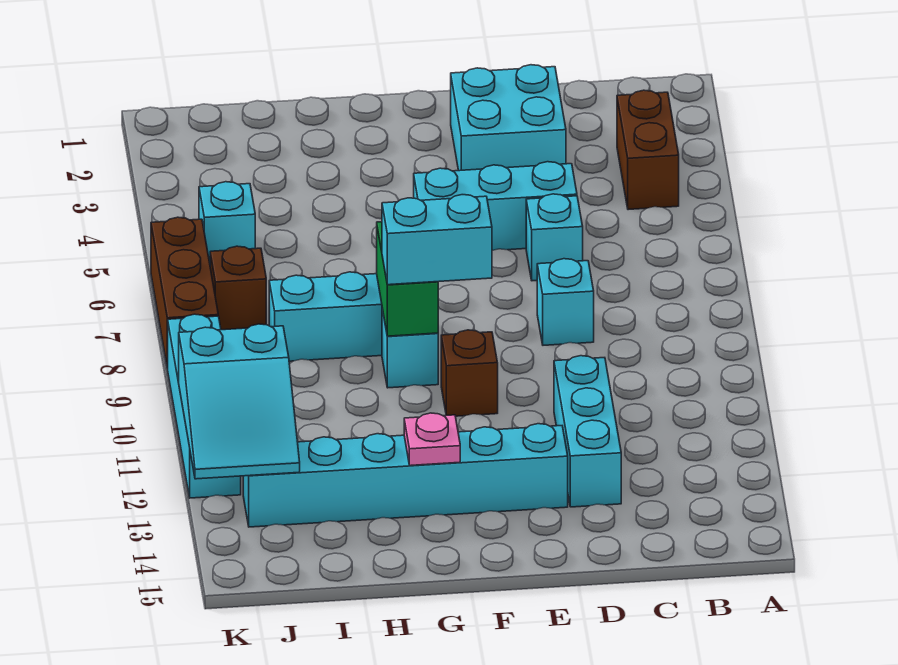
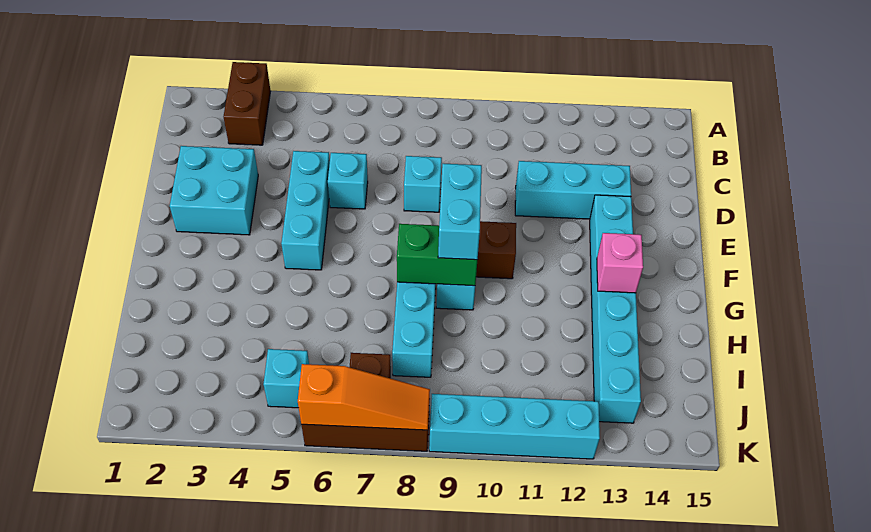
brown brick B3:B4 level 1 -> brown brick A3:B3 level 1
pink plate G13 level 2 -> pink brick G13 level 2
cyan slope J11:K13 level 2 top 11 -> none
none -> orange slope K6:K8 level 2 top 6

